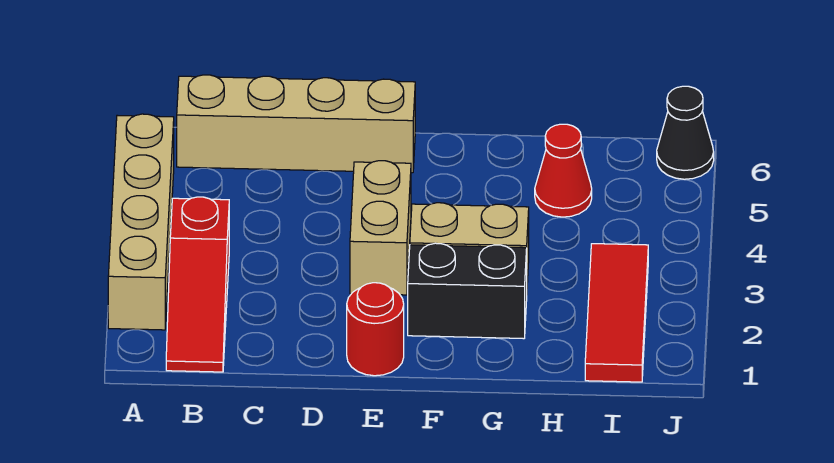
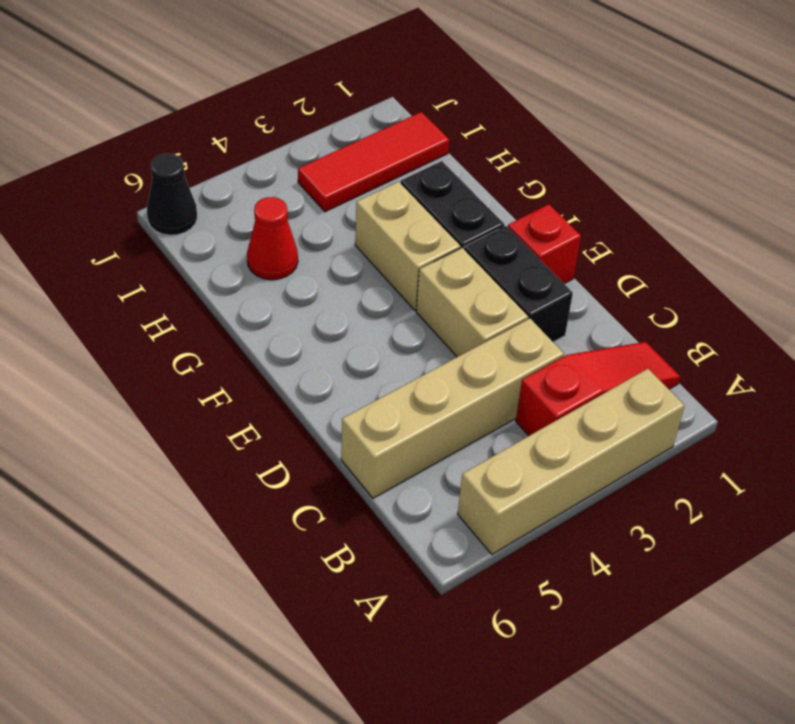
tan brick B6:E6 level 1 -> tan brick C3:C6 level 1
none -> black brick D2:E2 level 1
red round brick E1 level 1 -> red brick E1 level 1
tan brick E3:E4 level 1 -> tan brick D3:E3 level 1

